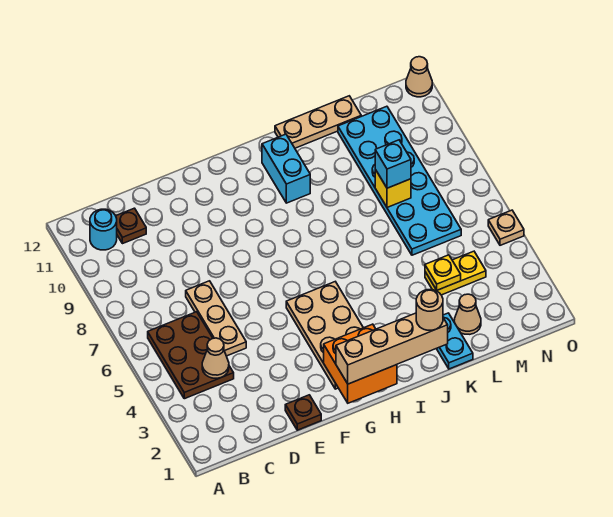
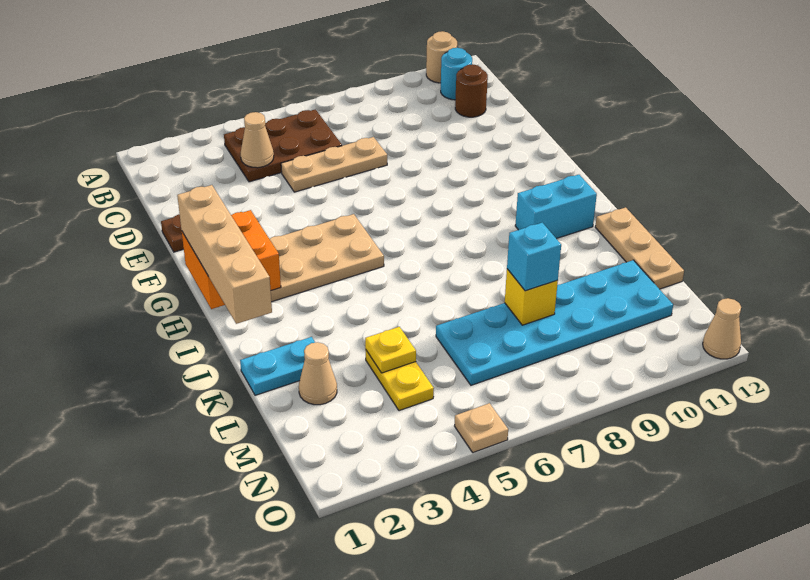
brown plate C11 level 1 -> brown round brick C11 level 1
tan round brick J1 level 4 -> tan round brick A11 level 1

